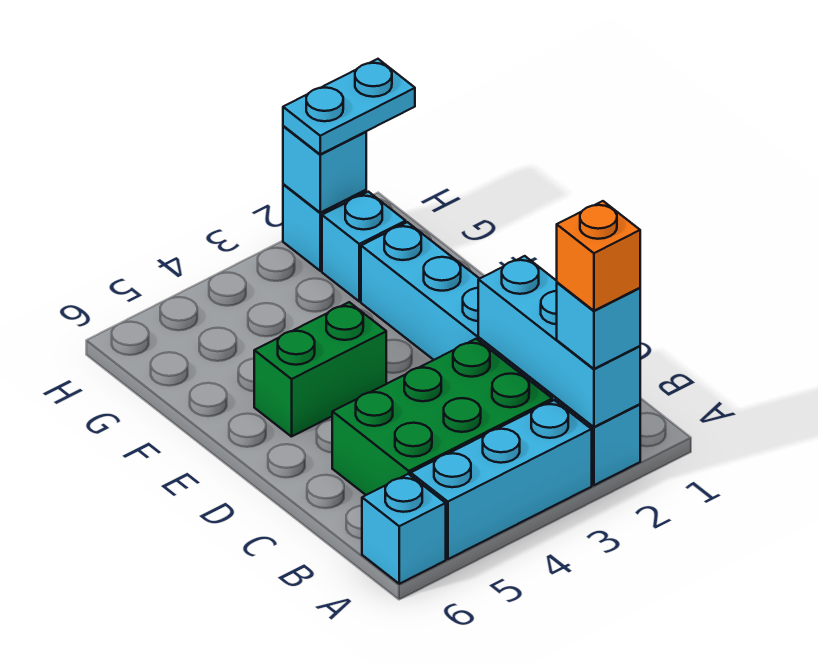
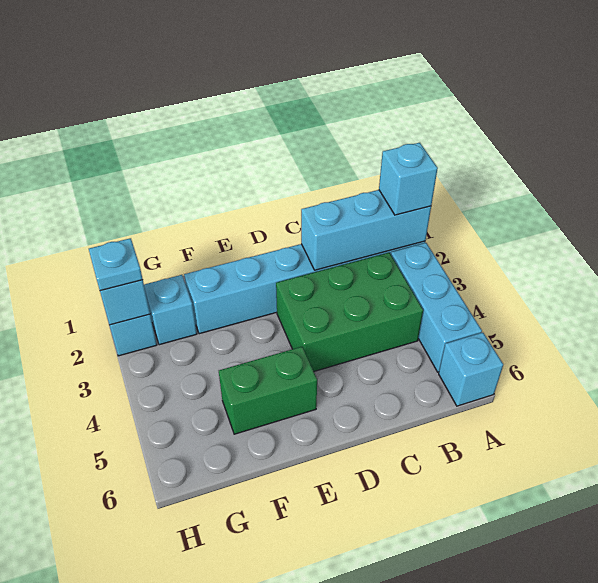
orange brick A2 level 4 -> none
green brick B3:C5 level 1 -> green brick B3:D4 level 1
green brick E4:E5 level 1 -> green brick E5:F5 level 1
cyan plate H1:H2 level 3 -> cyan plate H2 level 3

